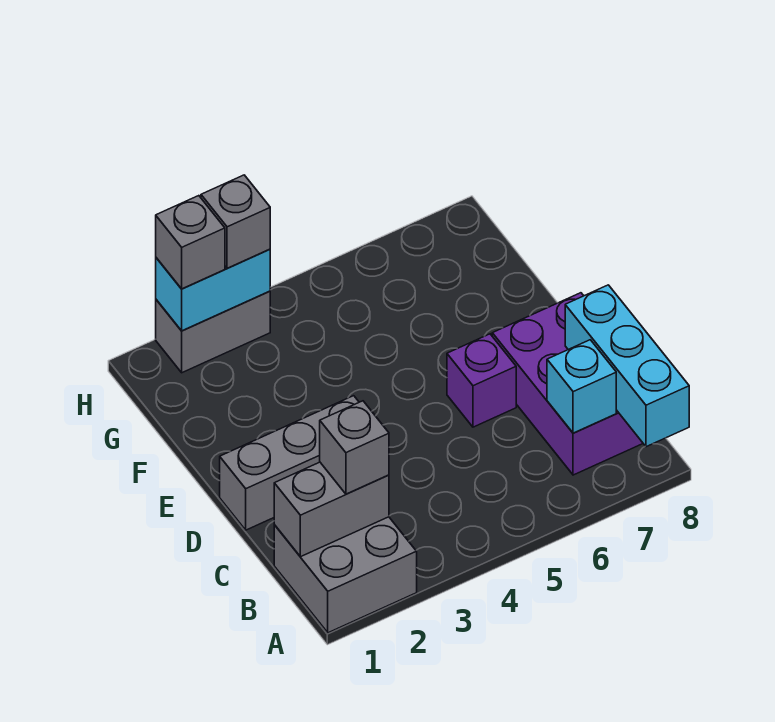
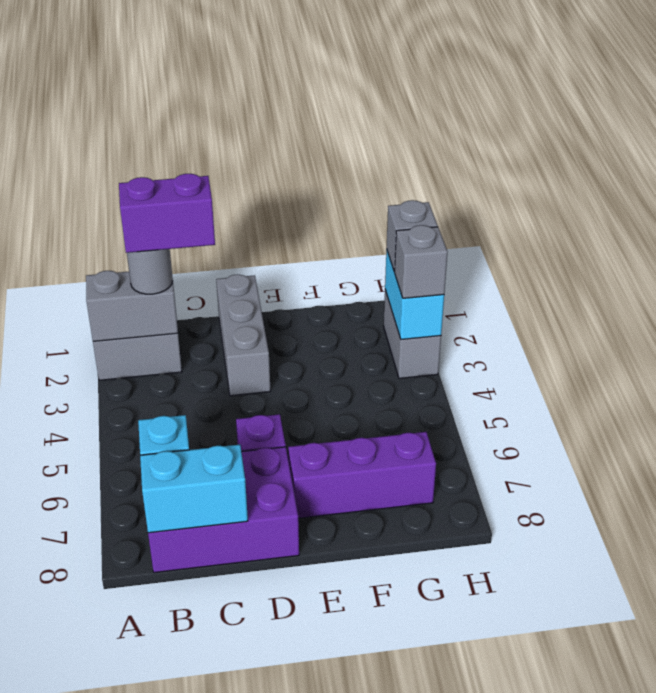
cyan brick A8:C8 level 2 -> cyan brick B8:C8 level 2
grey brick B1:B2 level 2 -> grey brick A2:B2 level 2
grey brick B2 level 3 -> grey round brick B2 level 3
none -> purple brick B2:C2 level 4
none -> purple brick E7:G7 level 1

